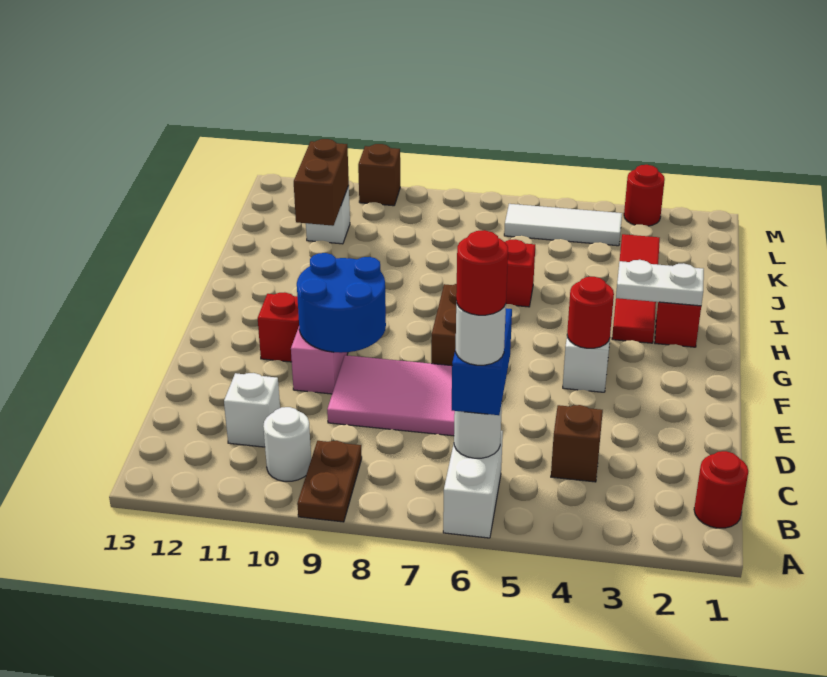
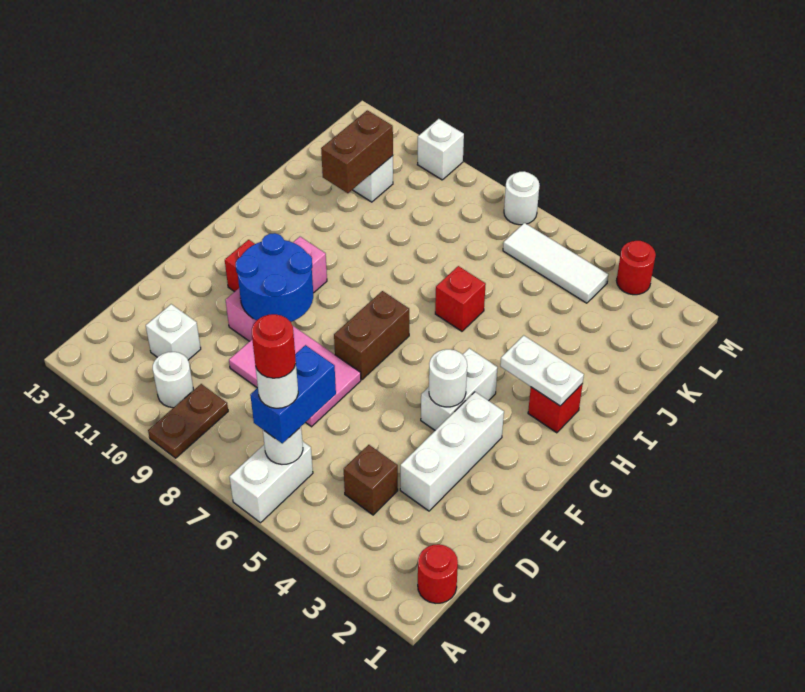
none -> white brick D3:F3 level 1
red round brick F4 level 2 -> white round brick F4 level 2
red tile H3:K3 level 1 -> none
none -> white round brick M7 level 1
brown brick M10 level 1 -> white brick M10 level 1

